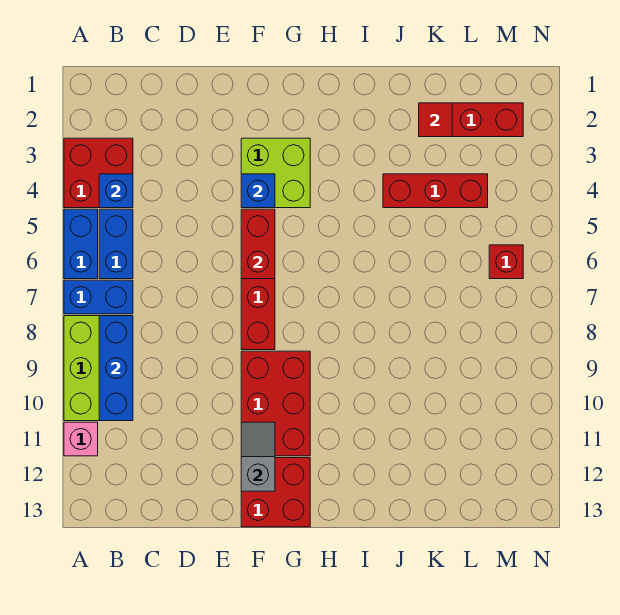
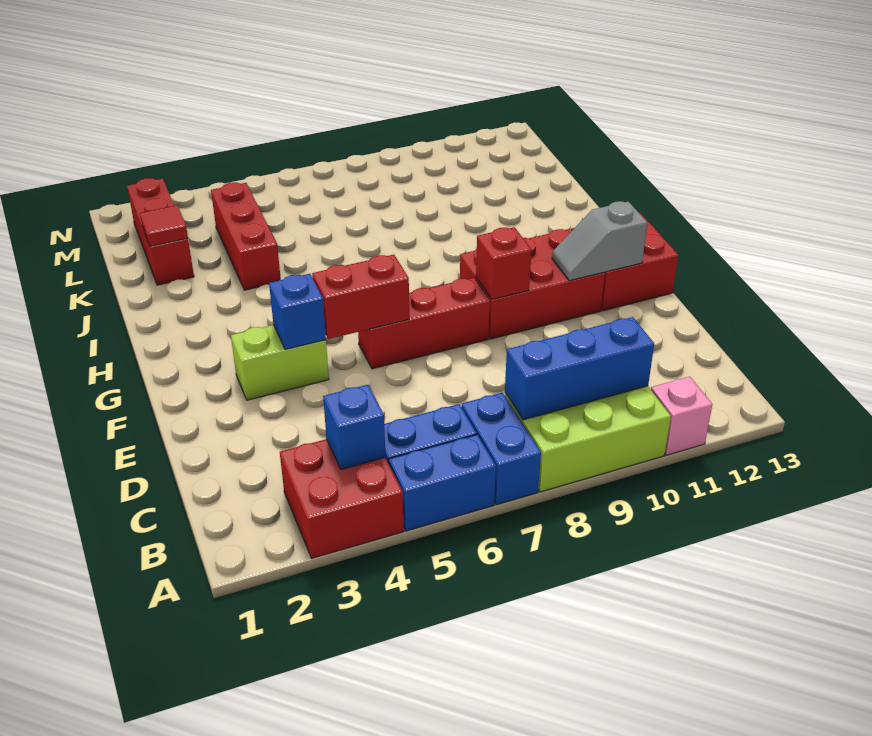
lime brick F3:G4 level 1 -> lime brick F3:F4 level 1
red brick M6 level 1 -> red brick F9 level 2

